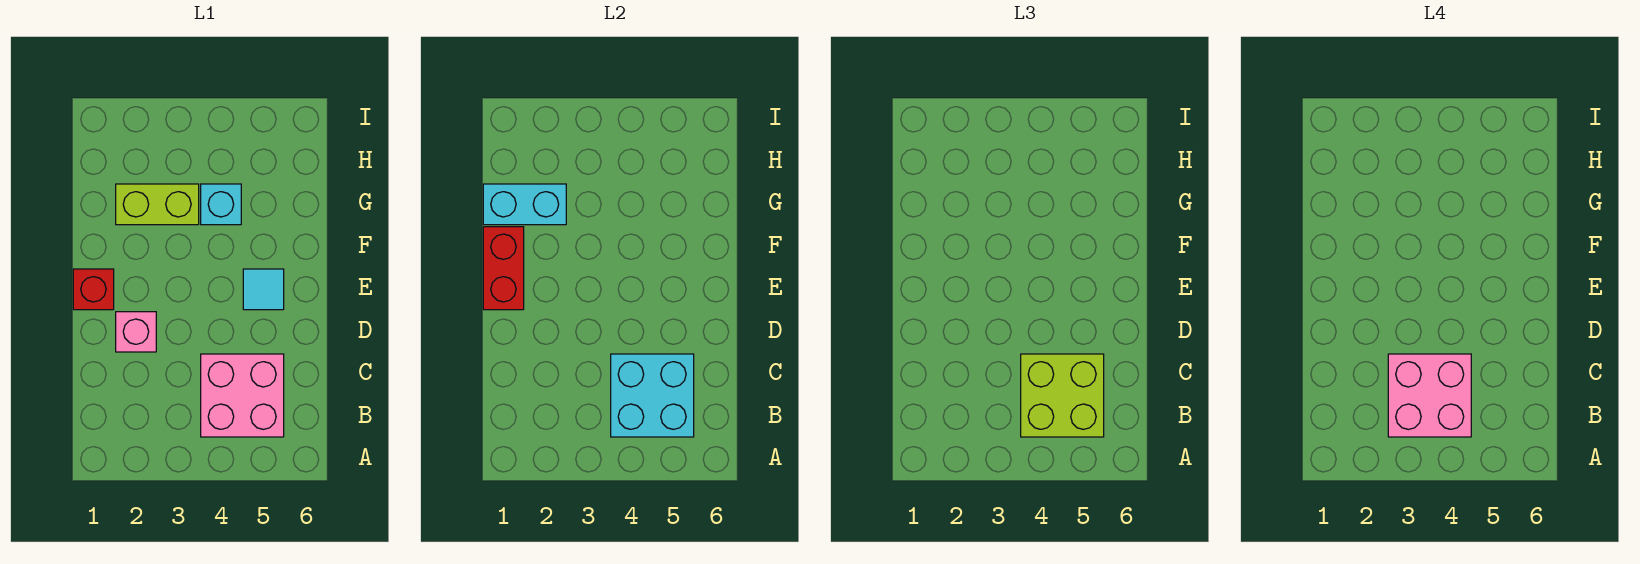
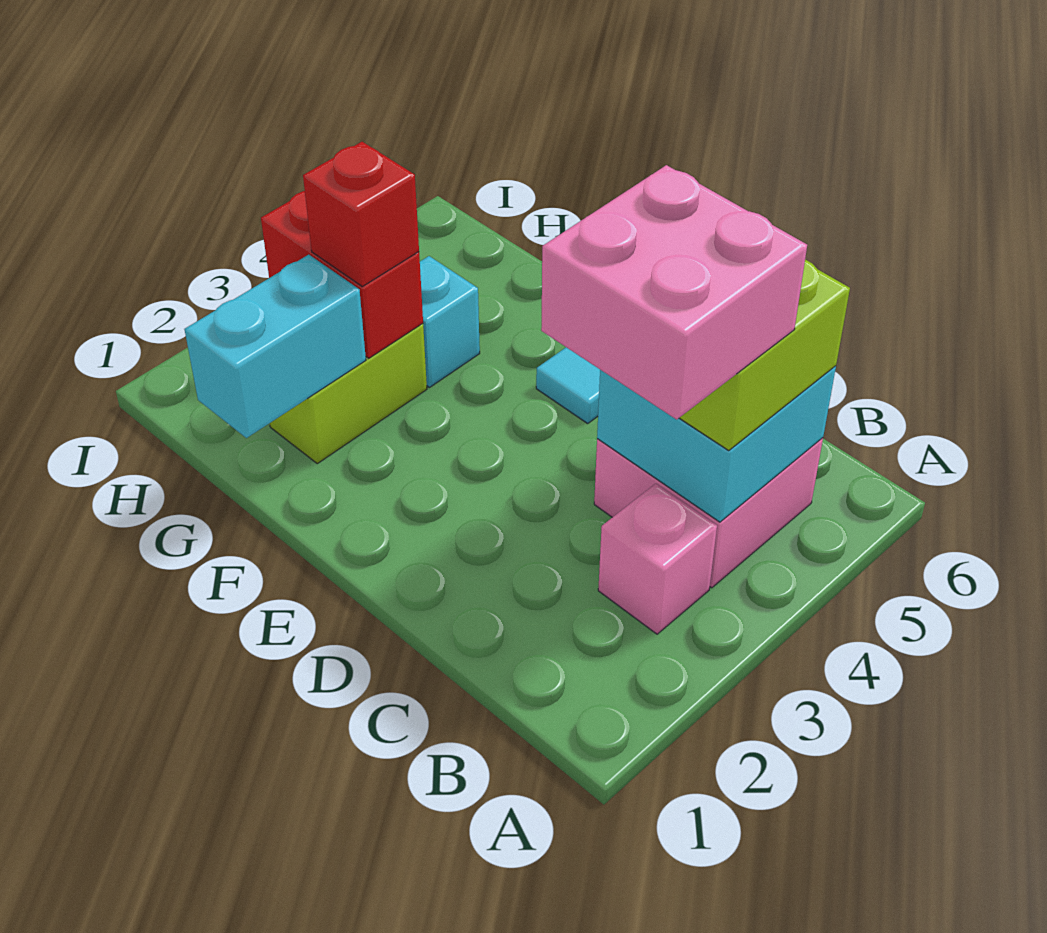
pink brick D2 level 1 -> pink brick B3 level 1
red brick E1 level 1 -> red brick G3 level 3
red brick E1:F1 level 2 -> red brick G3:H3 level 2

